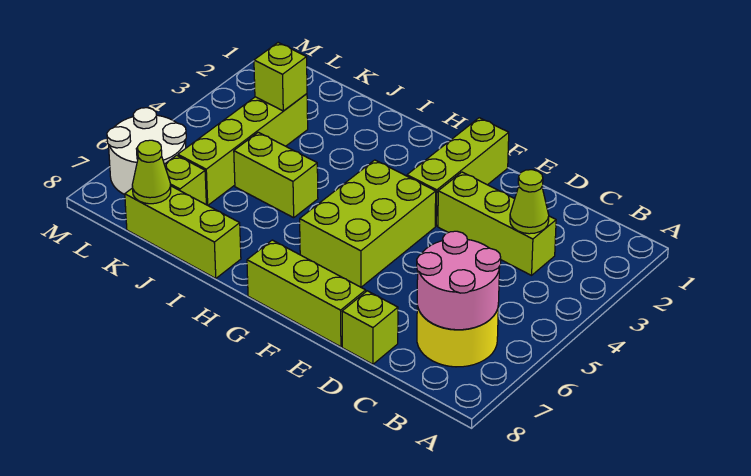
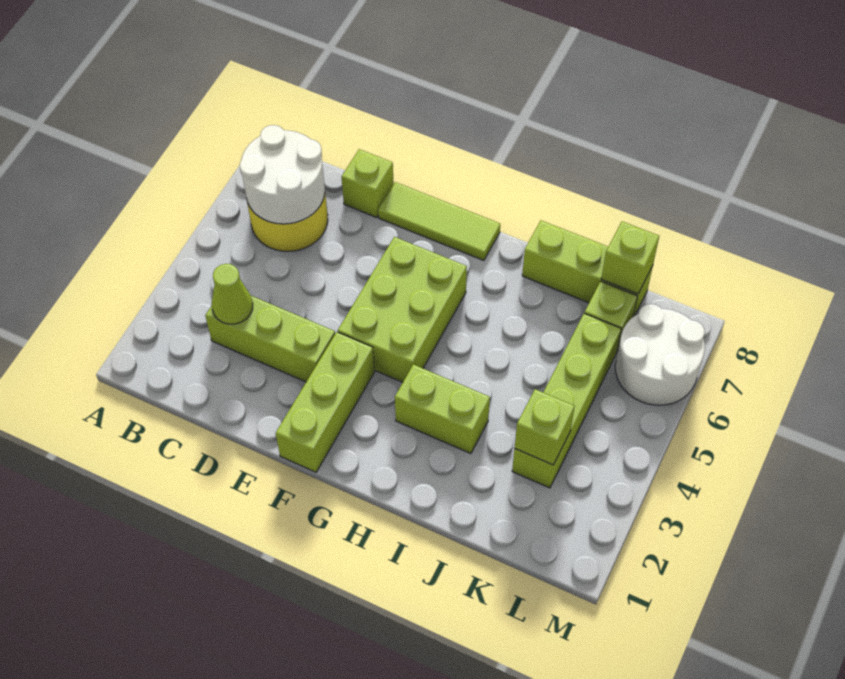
pink round brick B6:C7 level 2 -> white round brick B6:C7 level 2
lime brick E8:G8 level 1 -> lime tile E8:G8 level 1
lime brick I5:J5 level 1 -> lime brick H3:I3 level 1
lime cone K8 level 2 -> lime brick K8 level 2

